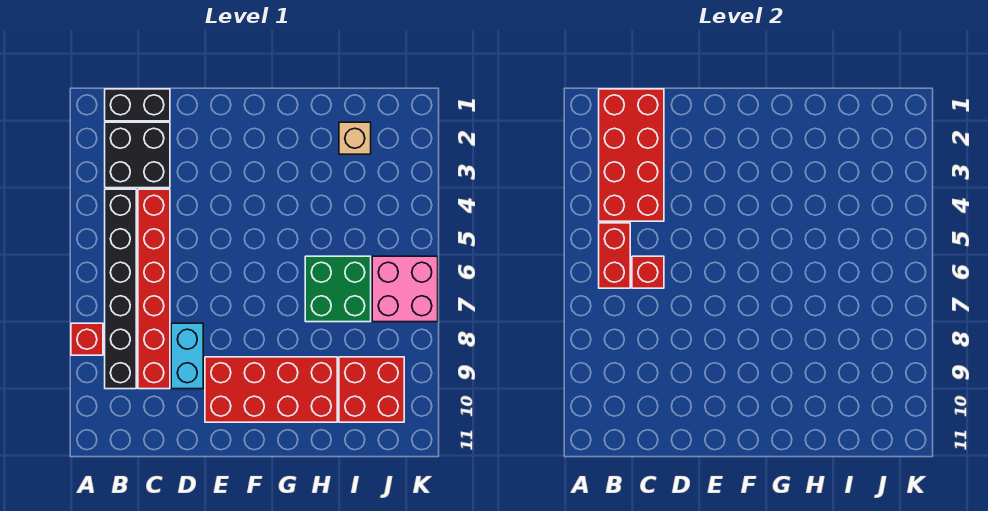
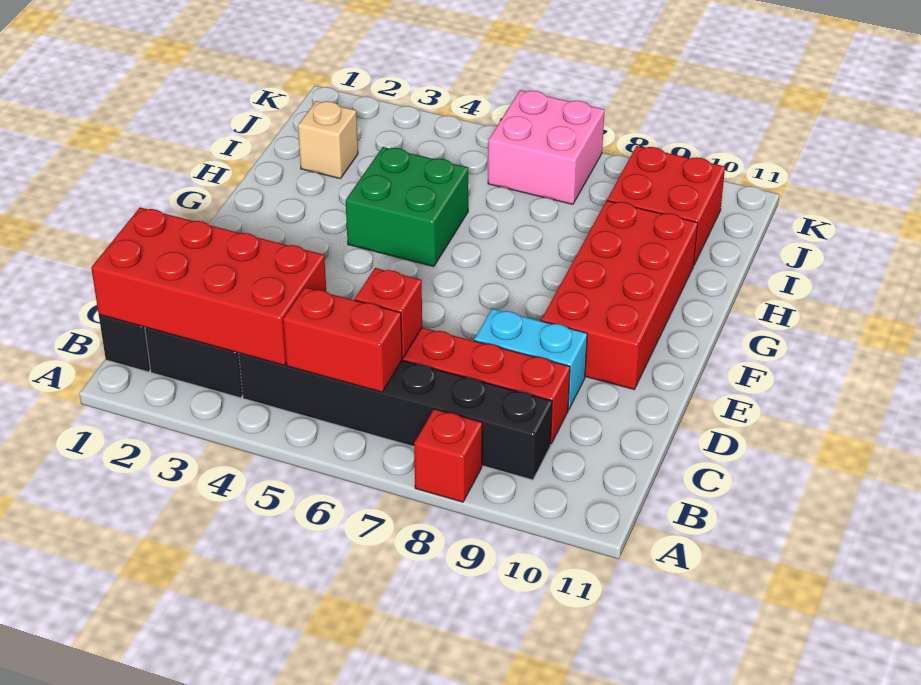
green brick H6:I7 level 1 -> green brick G4:H5 level 1

